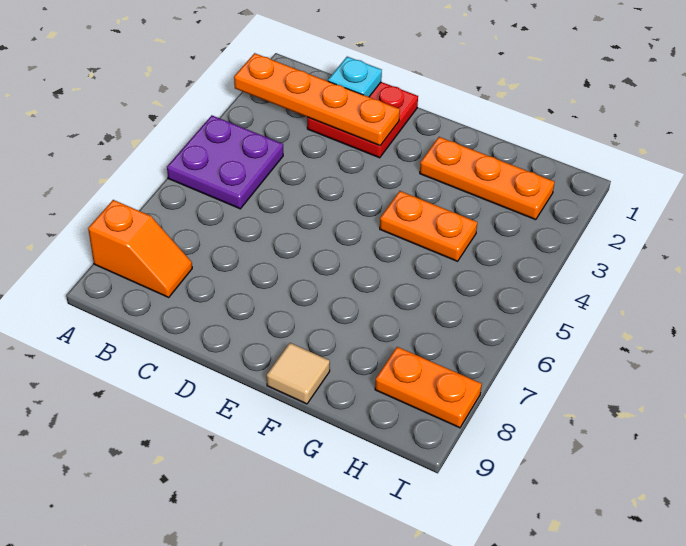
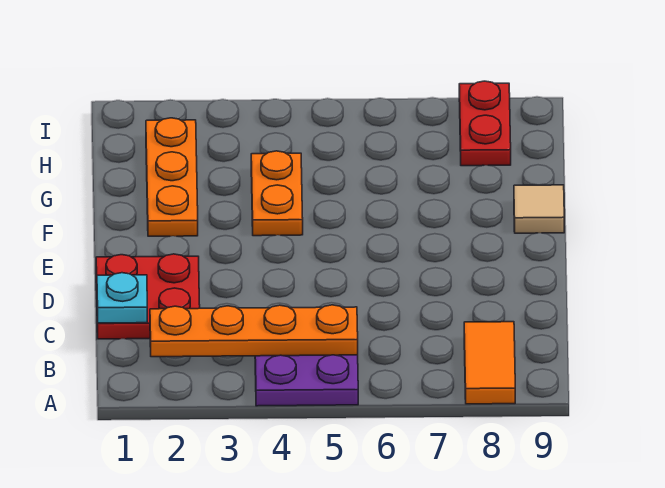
orange plate A2:D2 level 2 -> orange plate B2:B5 level 2
orange slope A8:B8 level 1 top A -> orange tile A8:B8 level 1
orange plate H8:I8 level 1 -> red plate H8:I8 level 1

